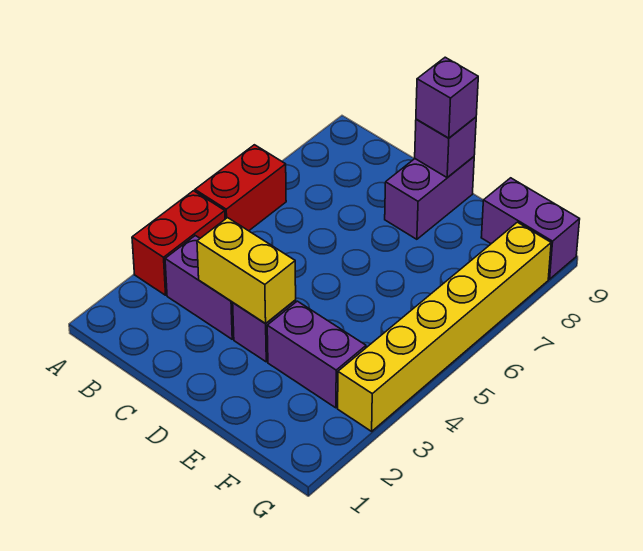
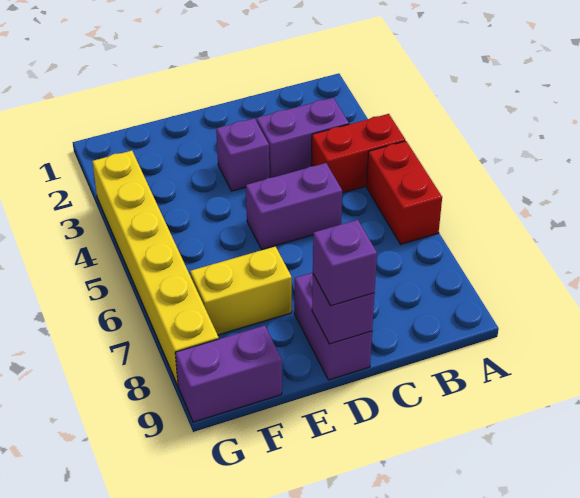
red brick A3:A4 level 1 -> red brick A4:B4 level 1
yellow brick C3:D3 level 2 -> yellow brick E7:F7 level 1
purple brick E3:F3 level 1 -> purple brick C5:D5 level 1

